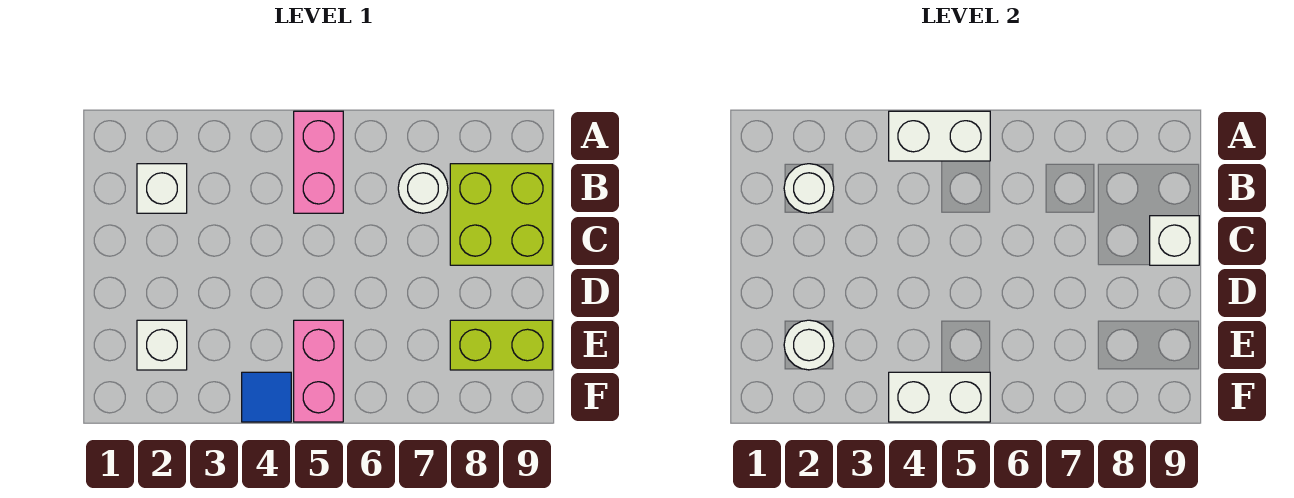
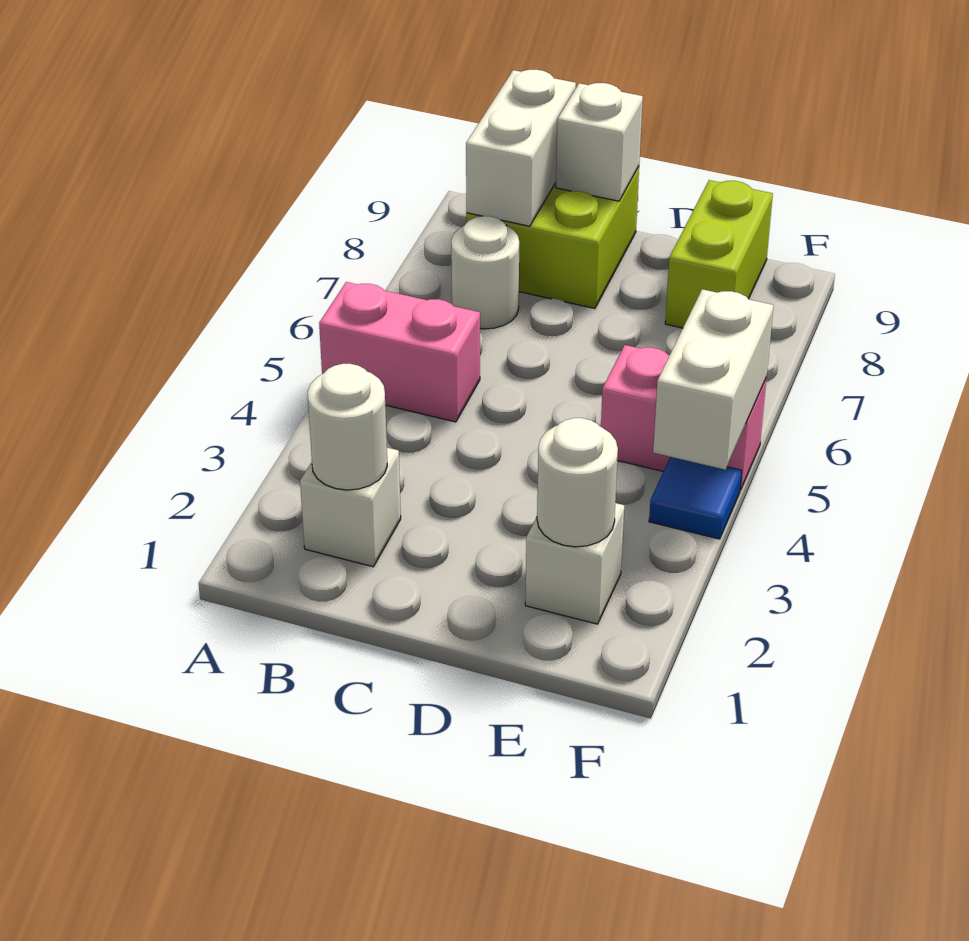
white brick A4:A5 level 2 -> white brick B8:B9 level 2

